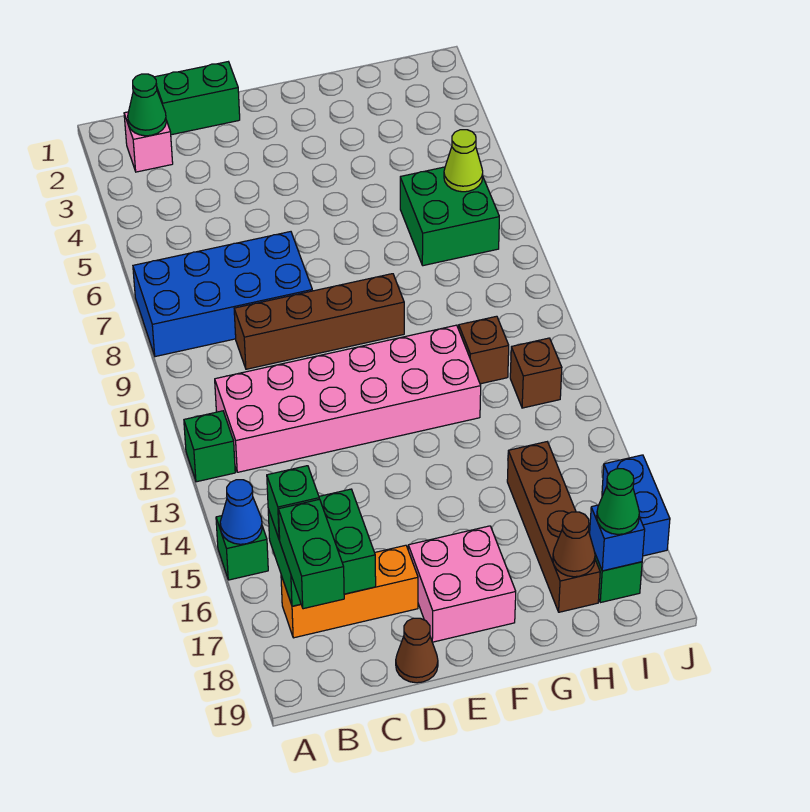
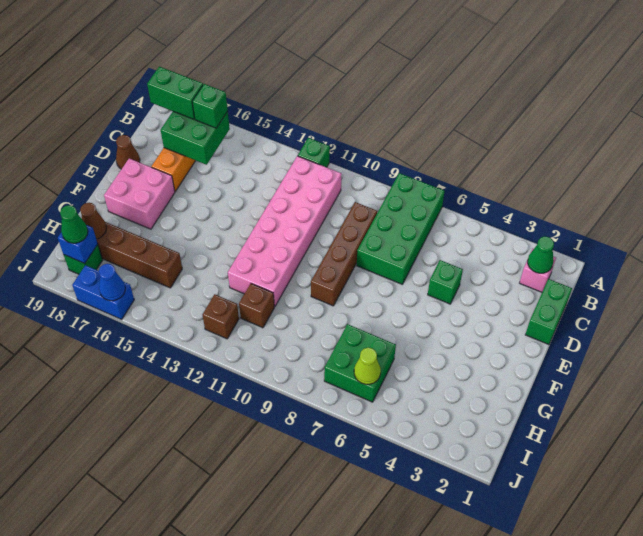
blue brick A7:D8 level 1 -> green brick A7:D8 level 1
green brick A15 level 1 -> green brick D5 level 1
blue cone A15 level 2 -> blue cone J16 level 2

